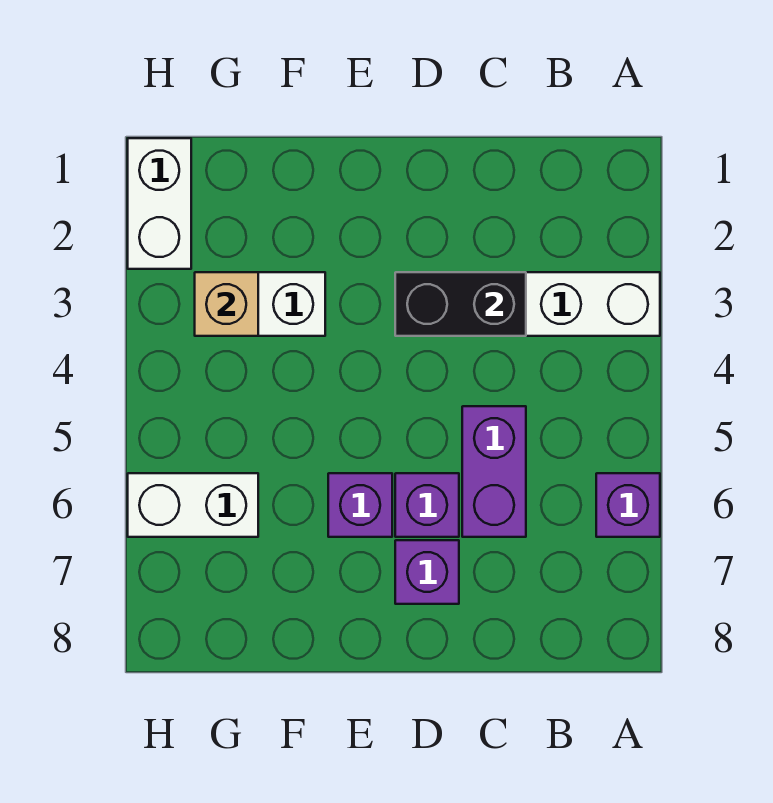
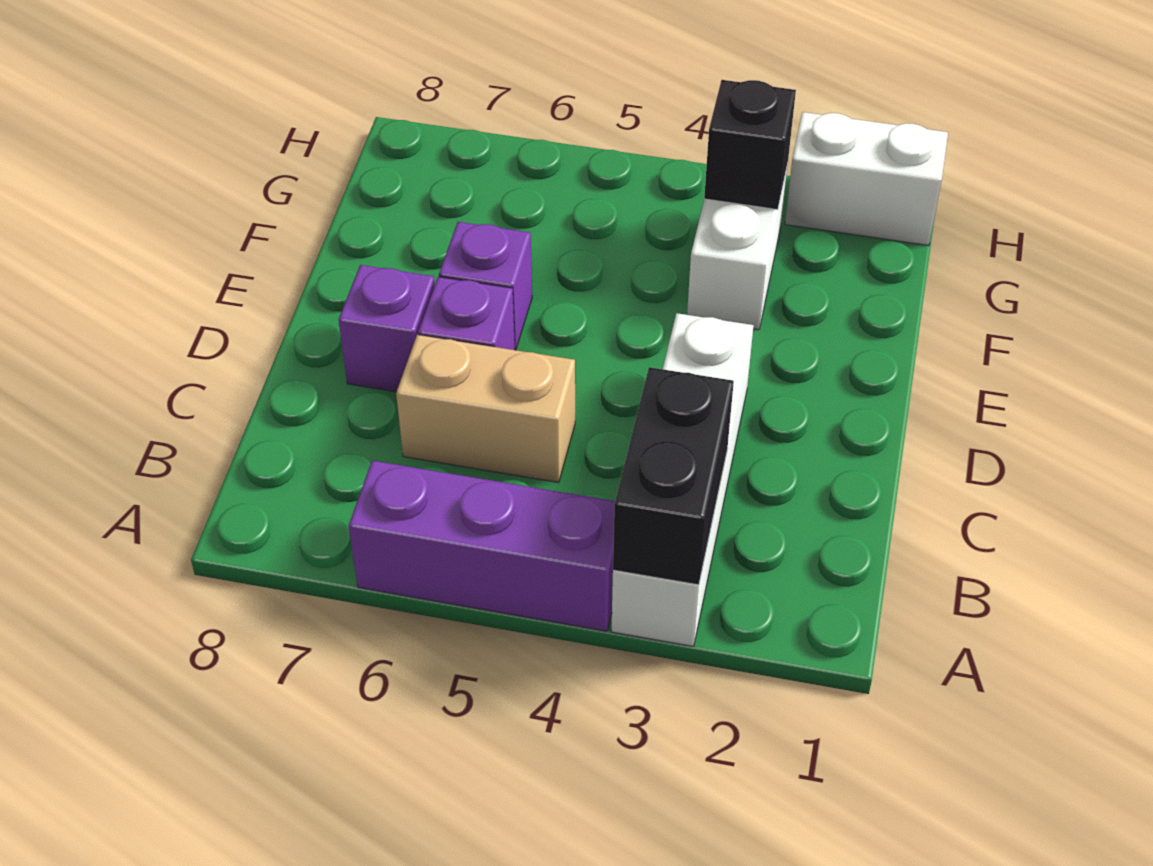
purple brick A6 level 1 -> purple brick A4:A6 level 1
black brick C3:D3 level 2 -> black brick A3:B3 level 2
purple brick C5:C6 level 1 -> tan brick C5:C6 level 1
tan brick G3 level 2 -> black brick G3 level 2
white brick G6:H6 level 1 -> none

